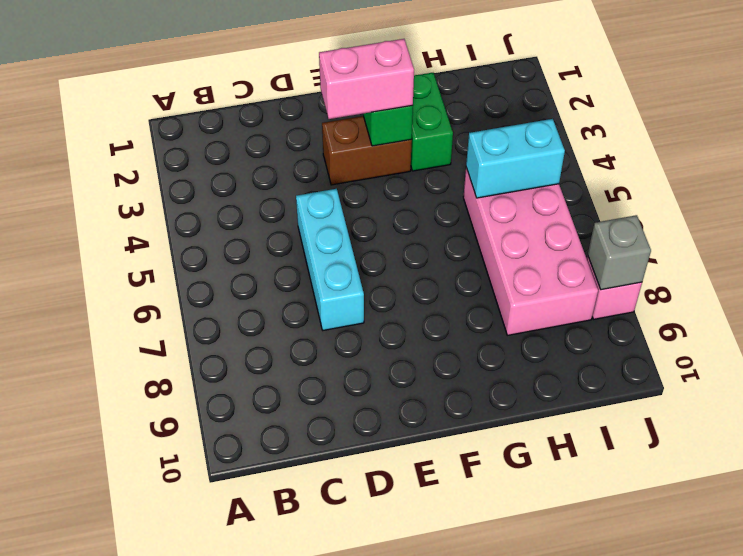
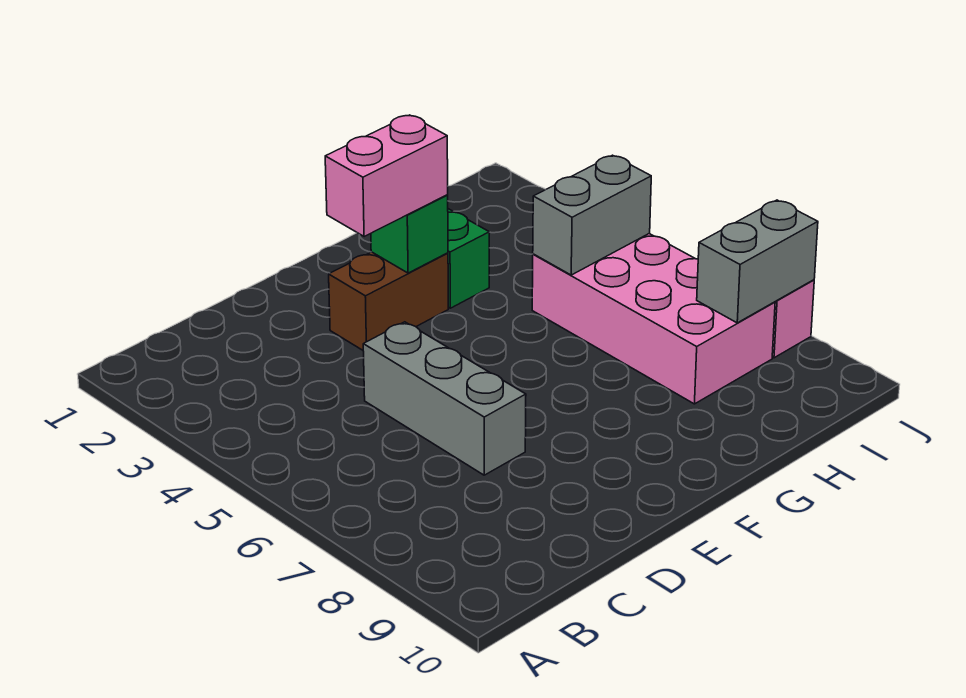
cyan brick D5:D7 level 1 -> grey brick D5:D7 level 1
cyan brick H5:I5 level 2 -> grey brick H5:I5 level 2
grey brick J8 level 2 -> grey brick I8:J8 level 2

